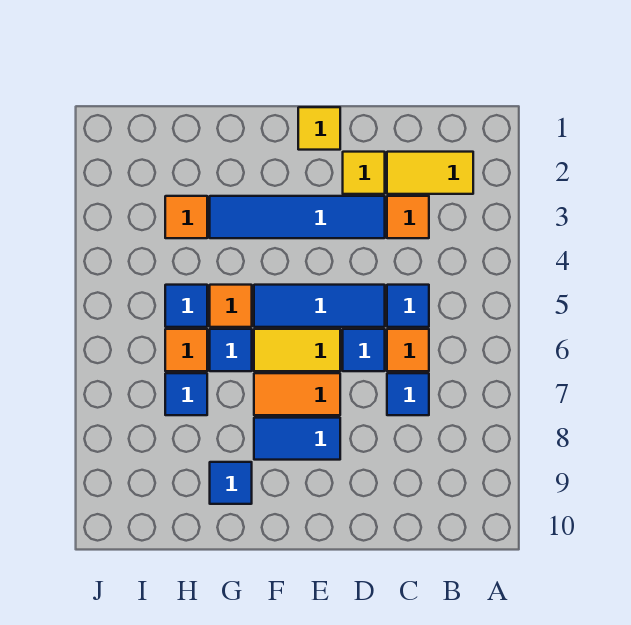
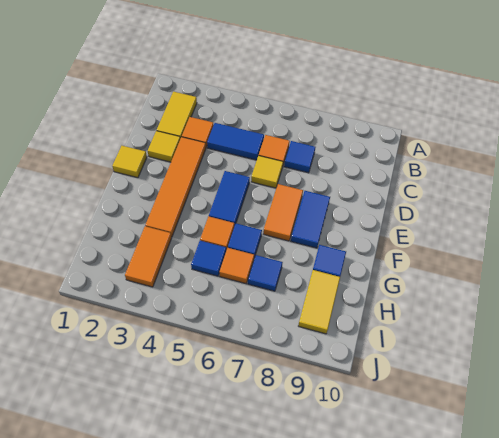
blue tile C5 level 1 -> blue tile C4:C5 level 1
blue tile D3:G3 level 1 -> orange tile D3:G3 level 1
blue tile D5:F5 level 1 -> blue tile E5:F5 level 1
blue tile D6 level 1 -> yellow tile D6 level 1
yellow tile E6:F6 level 1 -> yellow tile H9:I9 level 1
orange tile H3 level 1 -> orange tile H3:I3 level 1

